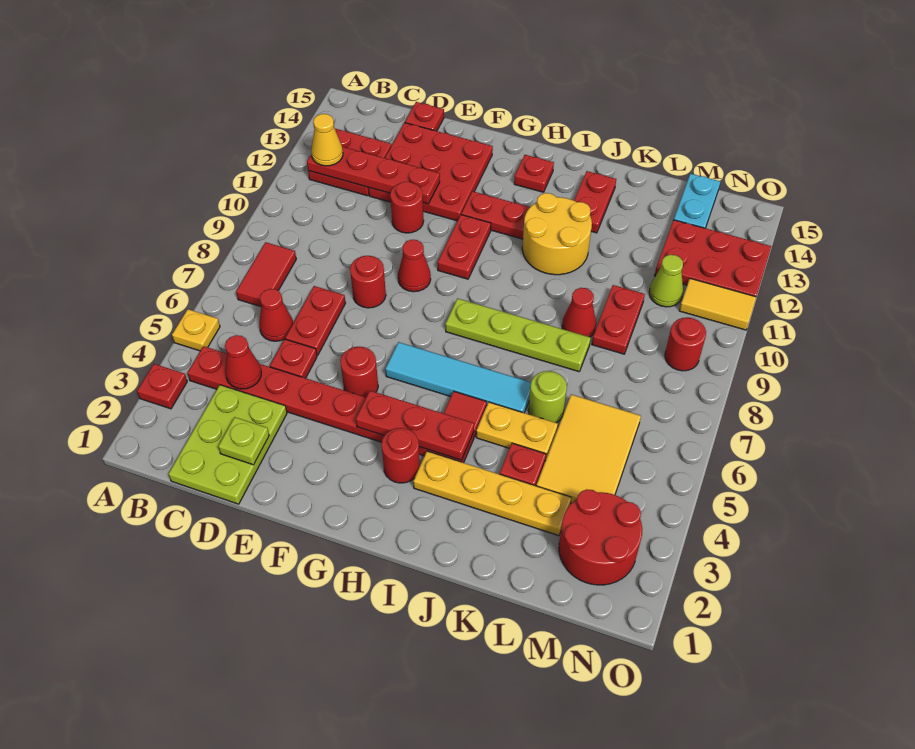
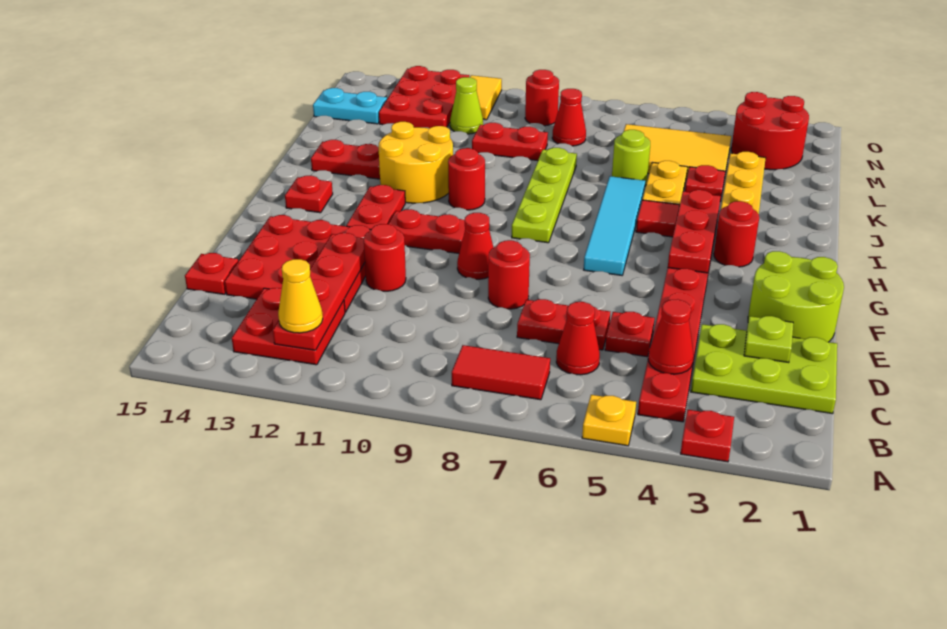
none -> lime round brick E1:F2 level 1
red round brick F5 level 1 -> red round brick I10 level 1
red cone K9 level 1 -> red cone M8 level 1

